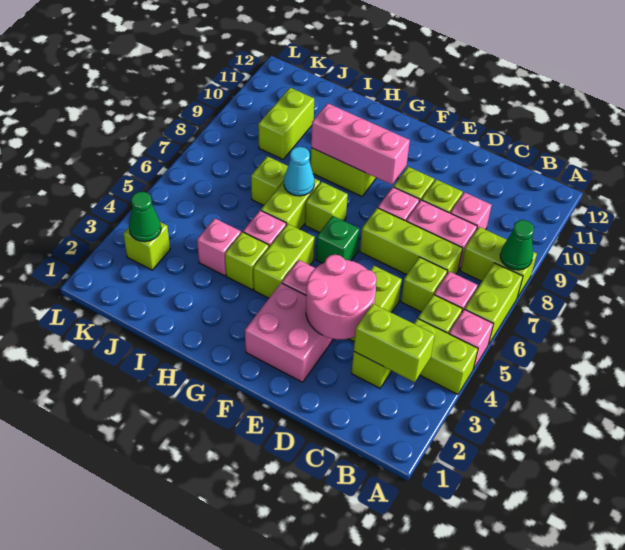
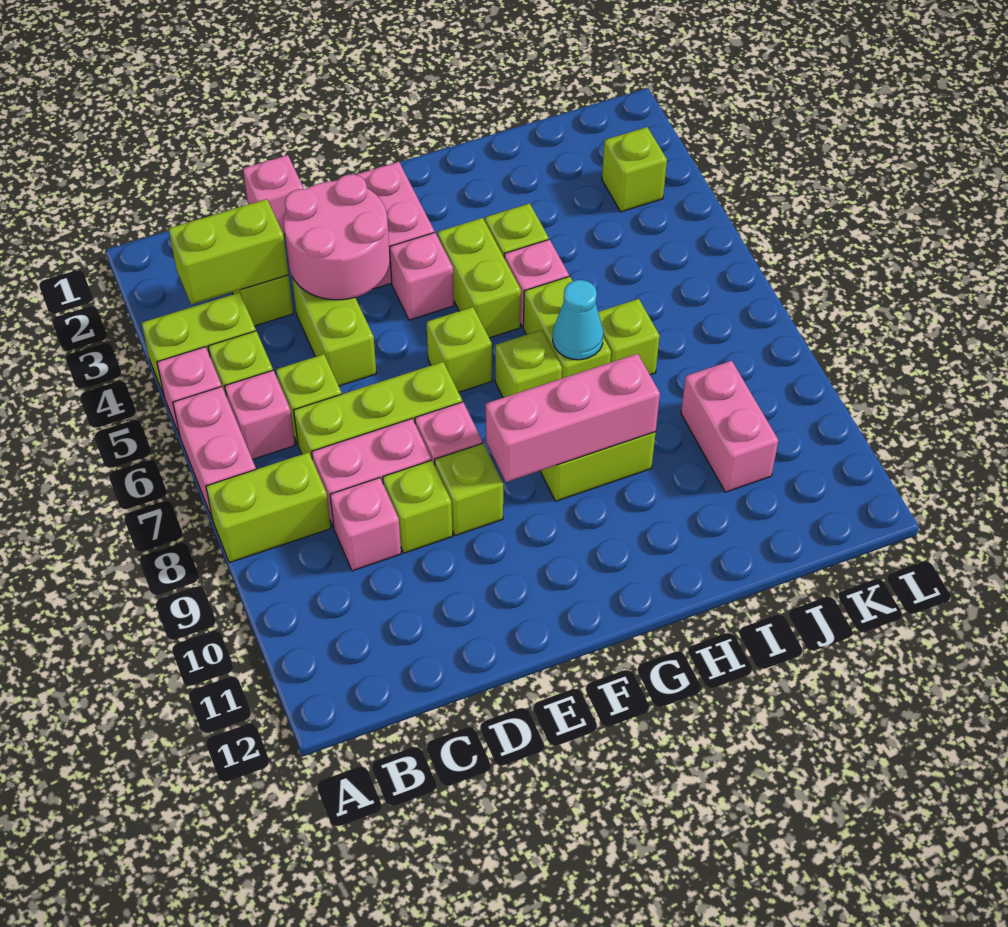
lime brick A6:A7 level 1 -> pink brick A6:A7 level 1
green cone A8 level 2 -> none
green brick F6 level 1 -> lime brick F6 level 1
pink brick I4 level 1 -> pink brick D1 level 1
lime brick J9:J10 level 1 -> pink brick J9:J10 level 1
green cone K3 level 2 -> none

